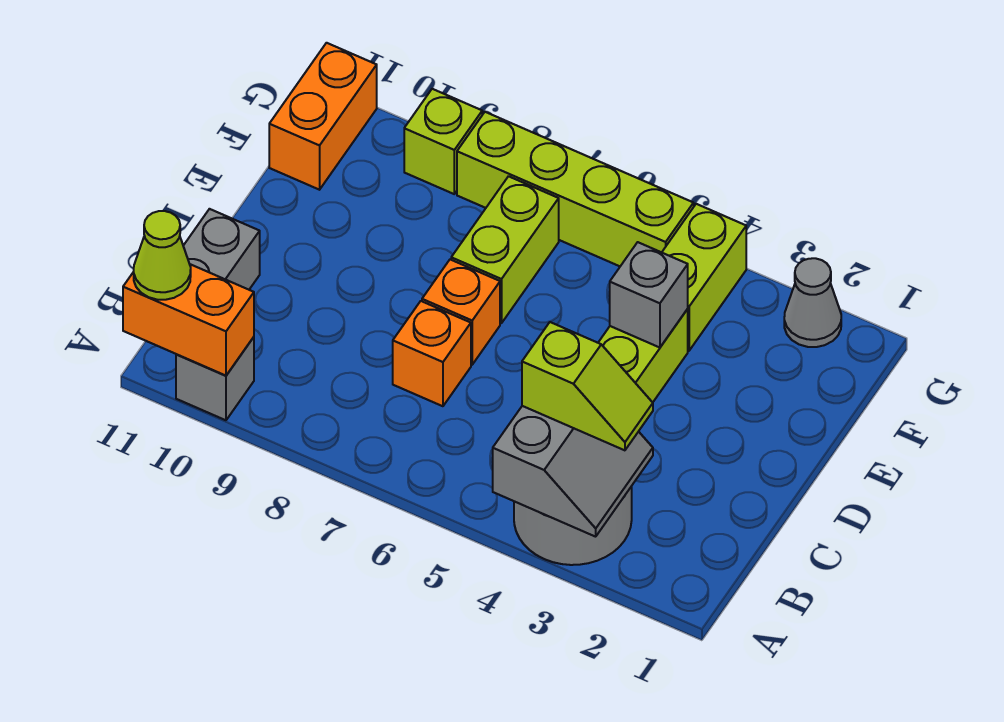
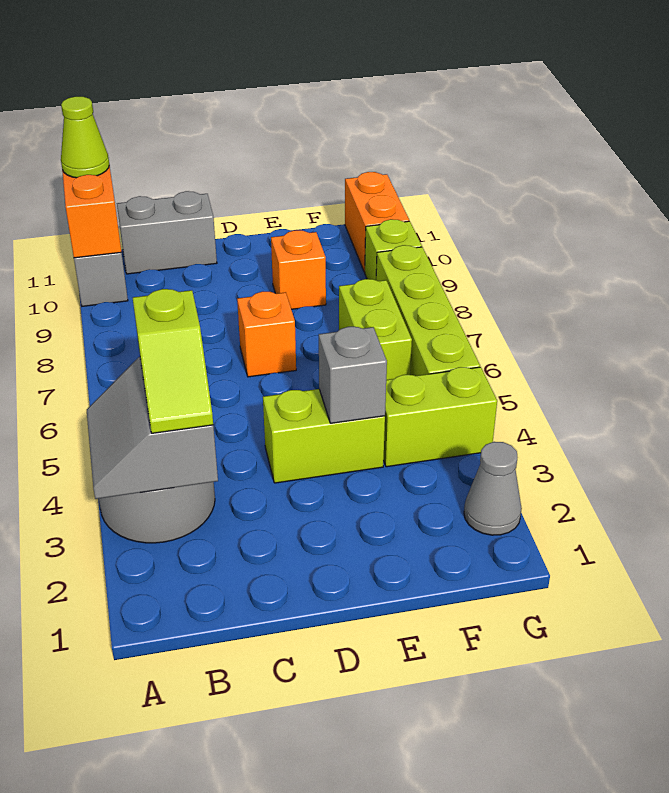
grey slope A3:B4 level 2 top 4 -> grey slope A3:B4 level 2 top B
orange brick C7 level 1 -> orange brick E9 level 1
lime brick E7:F7 level 1 -> lime brick F6:F7 level 1
orange brick F11:G11 level 1 -> orange brick G10:G11 level 1

